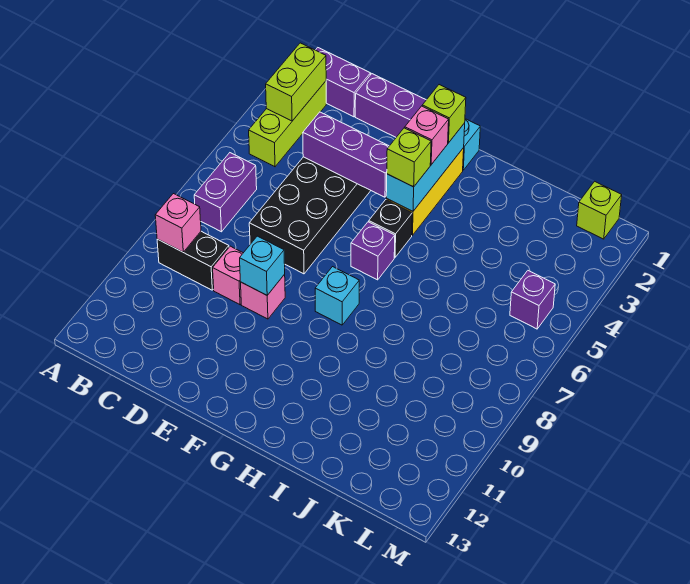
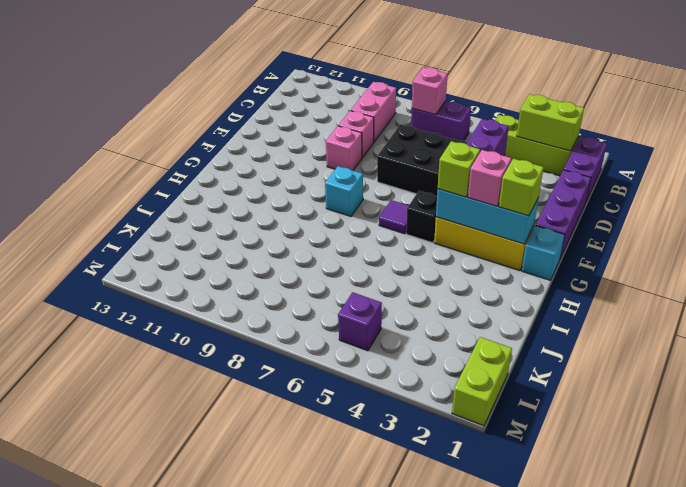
black brick B9:C9 level 1 -> pink brick B9:C9 level 1
pink brick B9 level 2 -> pink brick B7 level 2
cyan brick E9 level 2 -> none
purple brick G6 level 1 -> purple tile G6 level 1
lime brick L1 level 1 -> lime brick L1:M1 level 1

